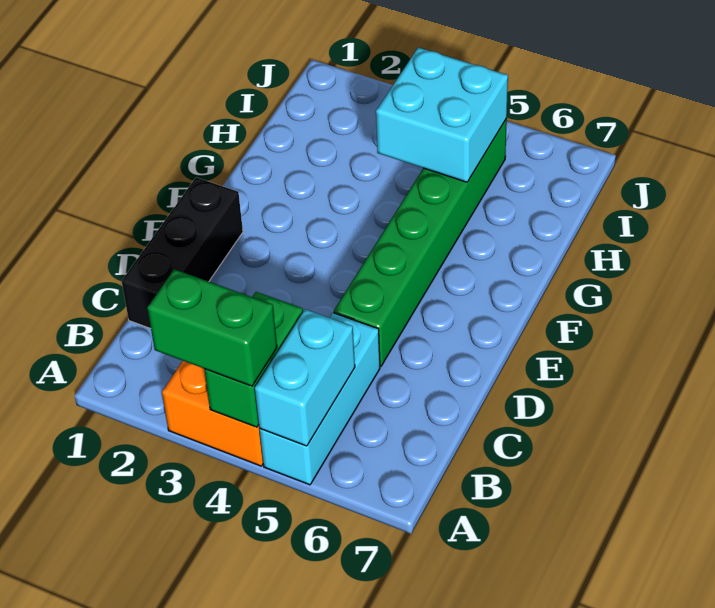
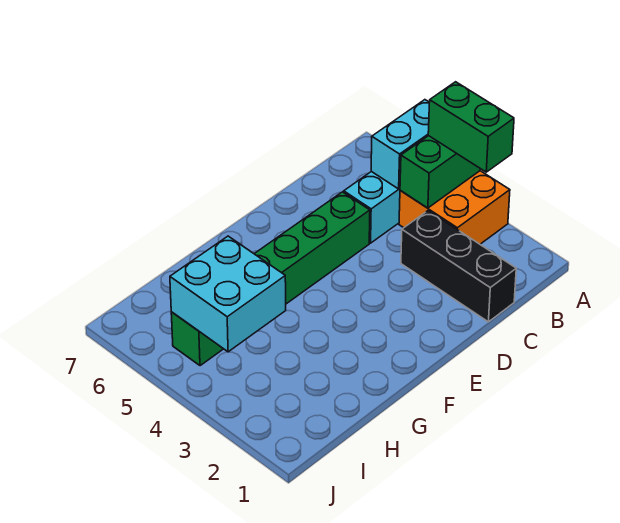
black brick C1:E1 level 1 -> black brick C1:C3 level 1

